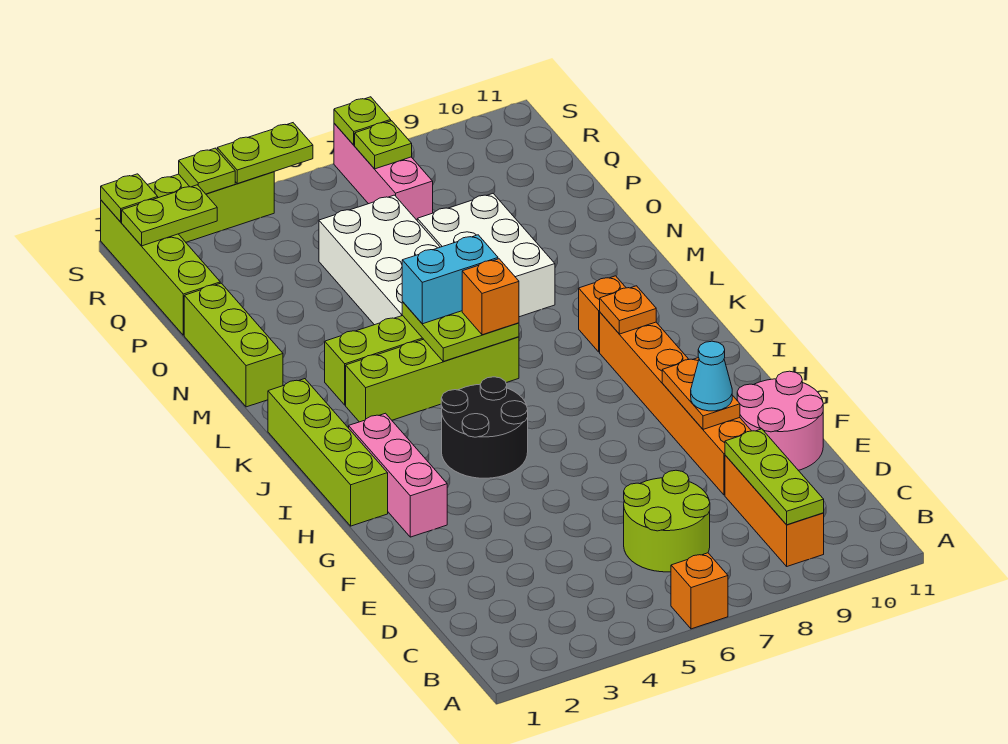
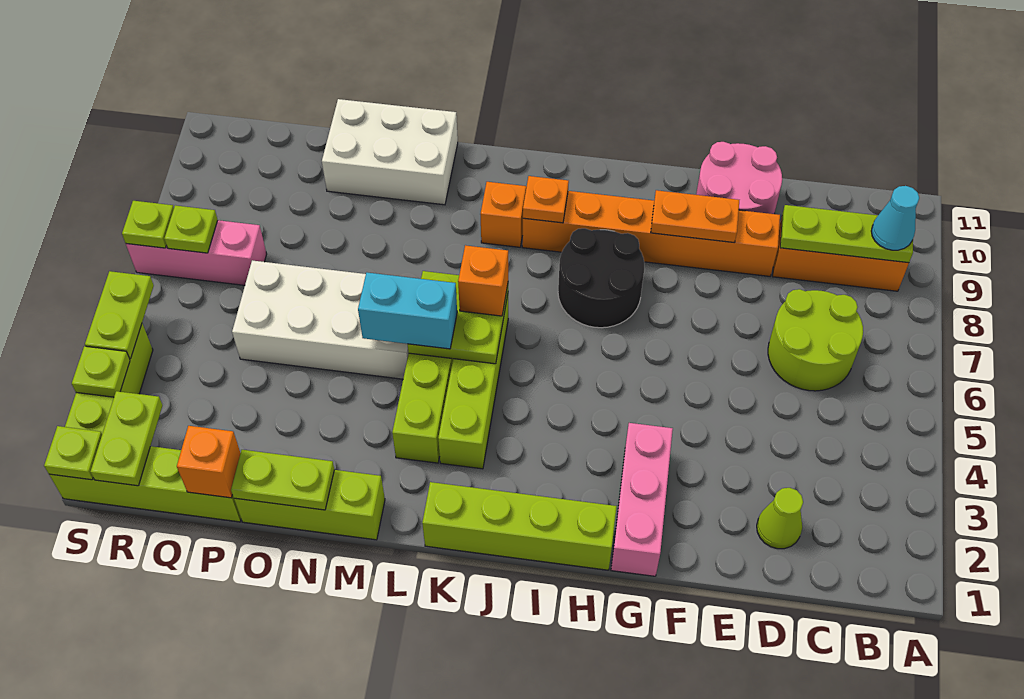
orange brick A6 level 1 -> orange brick P1 level 2
none -> lime cone D2 level 1
cyan cone F9 level 3 -> cyan cone B9 level 3
pink brick G2:I2 level 1 -> pink brick G1:G3 level 1
black round brick H4:I5 level 1 -> black round brick H7:I8 level 1
cyan brick L5:L6 level 3 -> cyan brick L5:M5 level 3
white brick M7:O8 level 1 -> white brick M10:O11 level 1
none -> lime plate N1:O1 level 2

